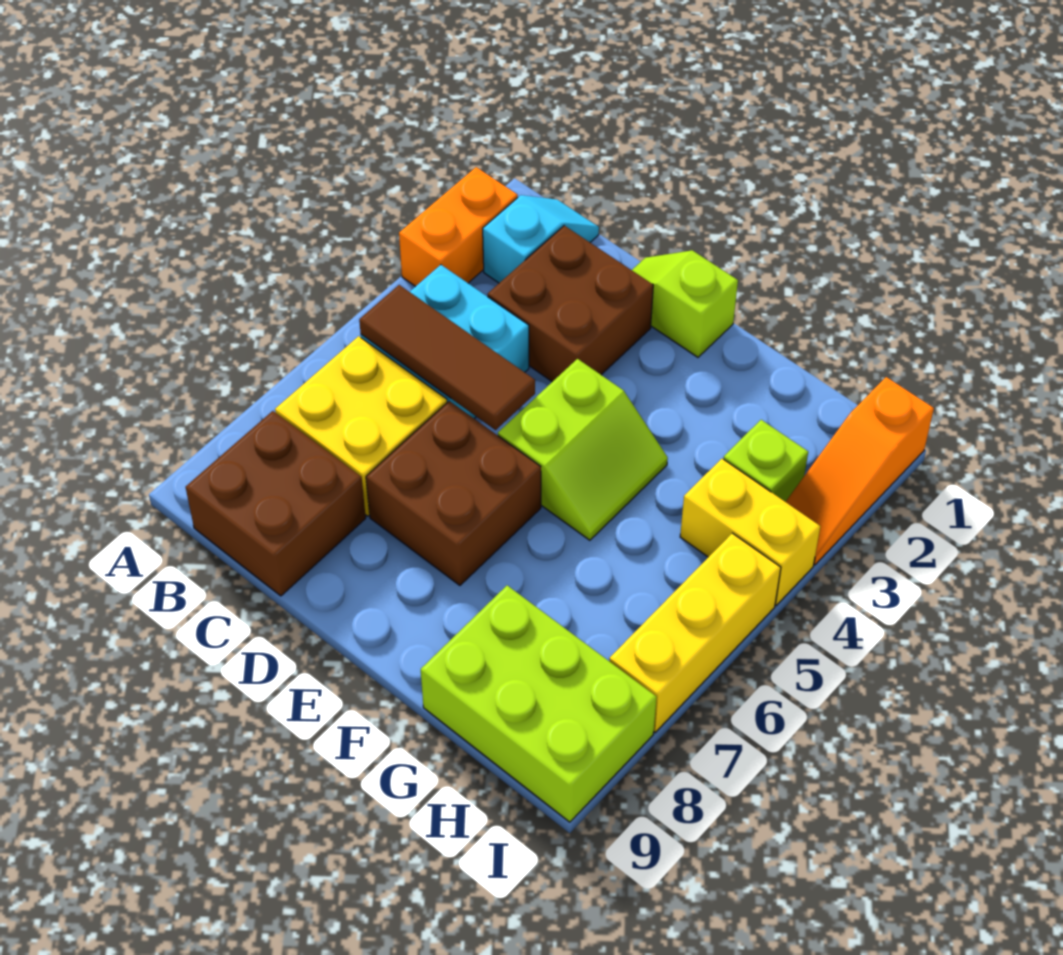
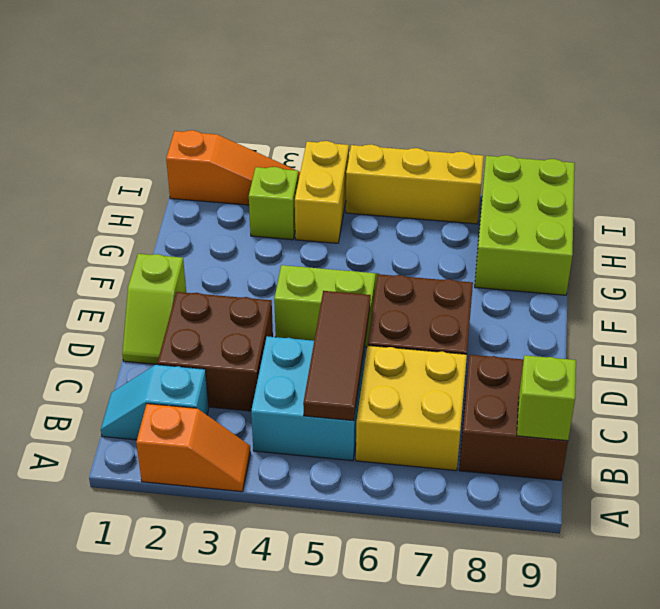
orange brick A2:A3 level 1 -> orange slope A2:A3 level 1 top 2
none -> lime brick B9 level 2

